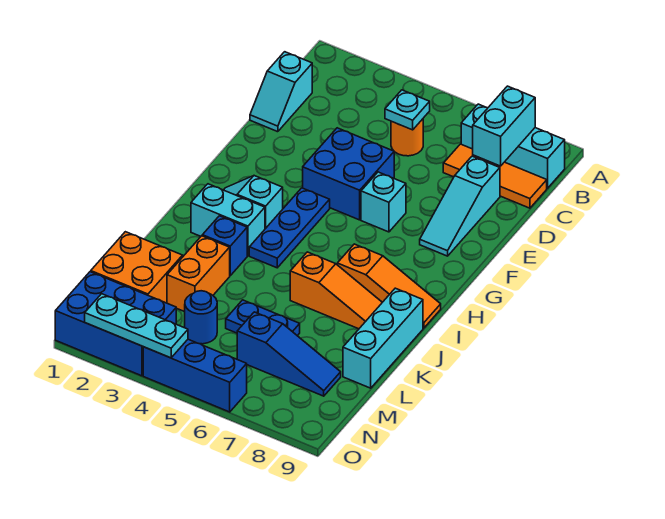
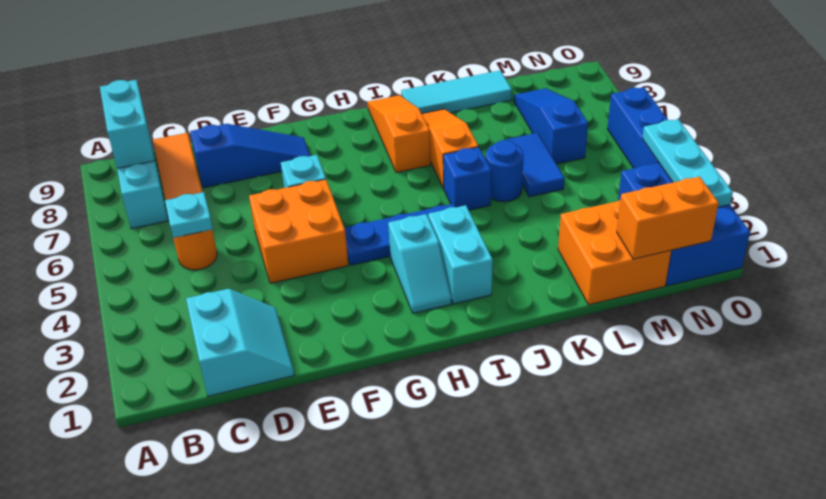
cyan brick B8:C8 level 2 -> cyan brick B8:B9 level 2
cyan slope C1:D1 level 1 top C -> cyan slope C1:D2 level 1 top C
cyan slope D8:F8 level 1 top D -> blue slope D8:F8 level 1 top D
blue brick E4:F5 level 1 -> orange brick E4:F5 level 1
blue brick J3 level 1 -> blue brick J5 level 1
cyan brick J9:L9 level 1 -> cyan tile J9:L9 level 1
orange brick K3:L3 level 1 -> orange brick M1:N1 level 2
blue plate L5:L6 level 1 -> blue tile L5:L6 level 1
blue round brick M4 level 1 -> blue round brick K5 level 1

